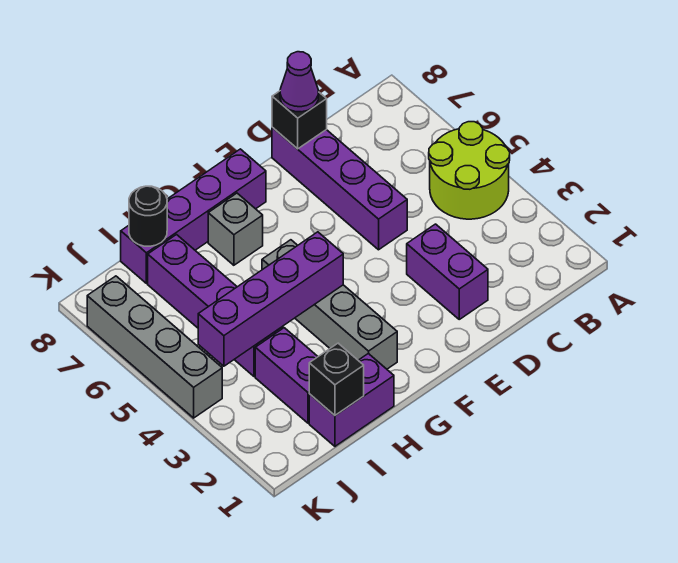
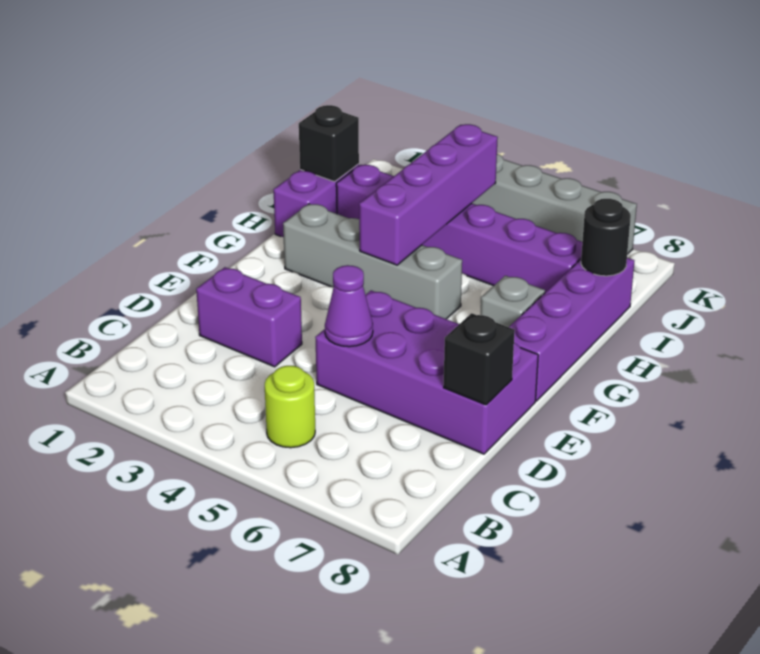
lime round brick A4:B5 level 1 -> lime round brick B5 level 1
purple brick D5:D8 level 1 -> purple brick D5:E8 level 1
purple cone D8 level 3 -> purple cone D5 level 2

